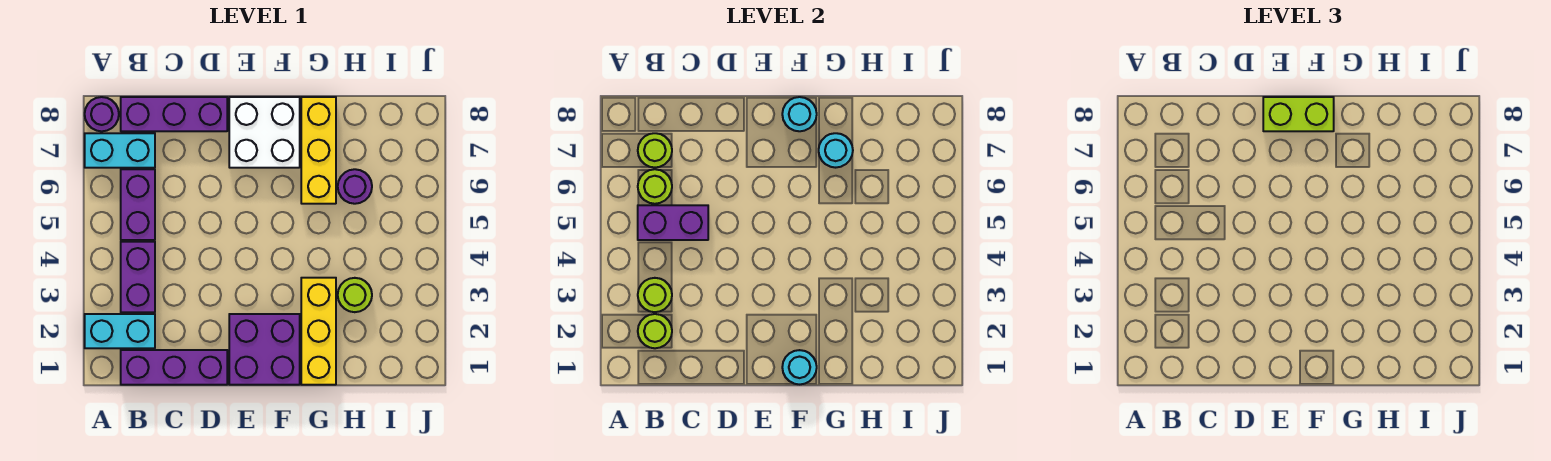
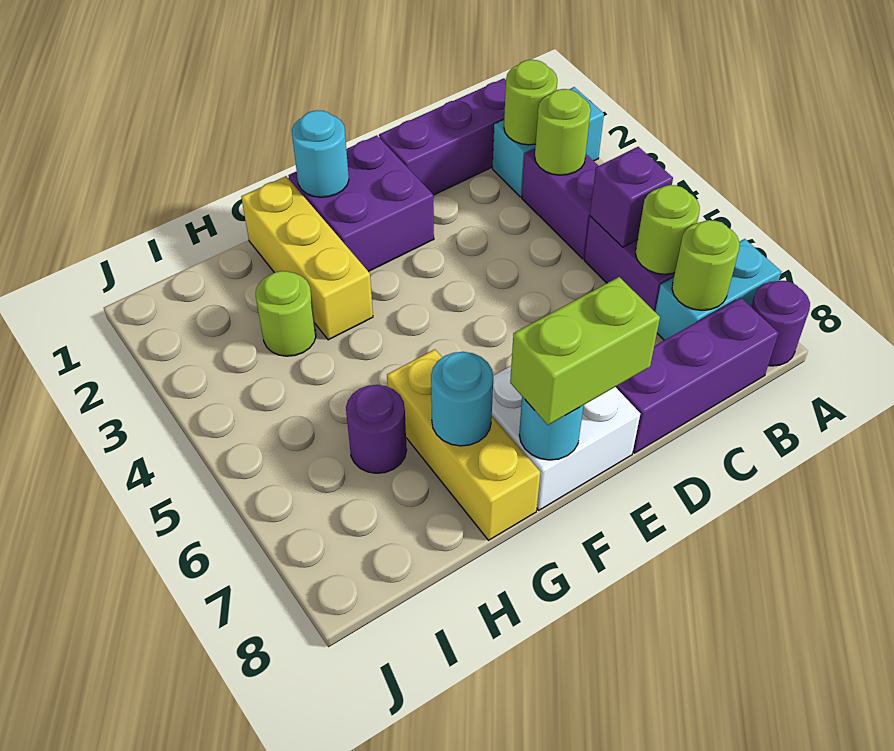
purple brick B5:C5 level 2 -> purple brick B5 level 2

